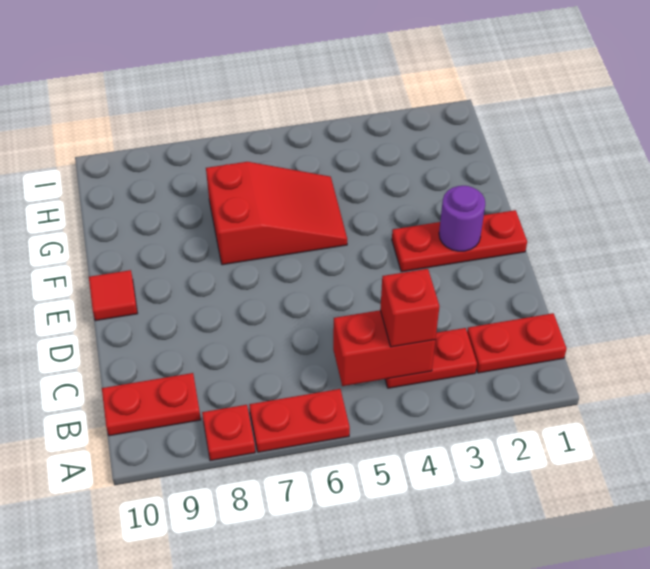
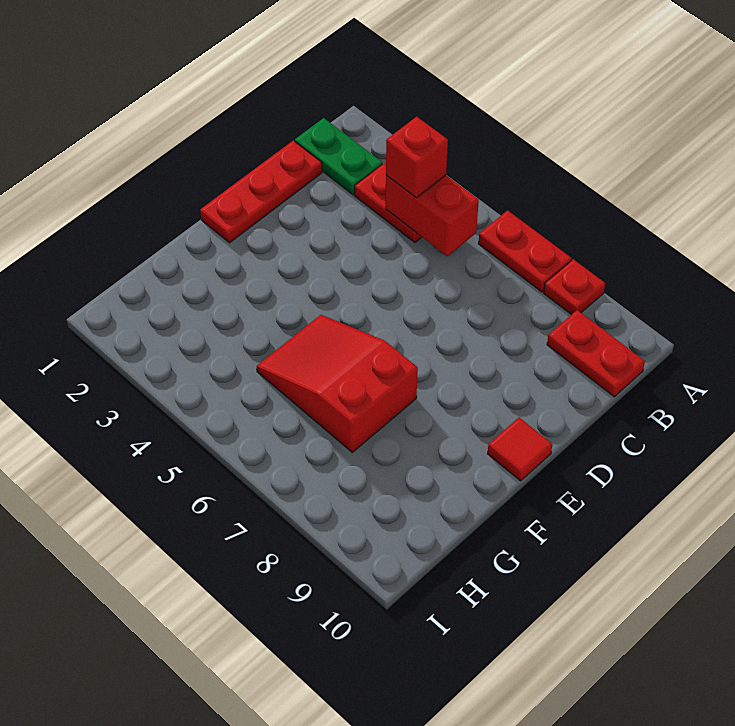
red plate B1:B2 level 1 -> green plate B1:B2 level 1
red plate E1:E3 level 1 -> red plate C1:E1 level 1
purple round brick E2 level 2 -> none

